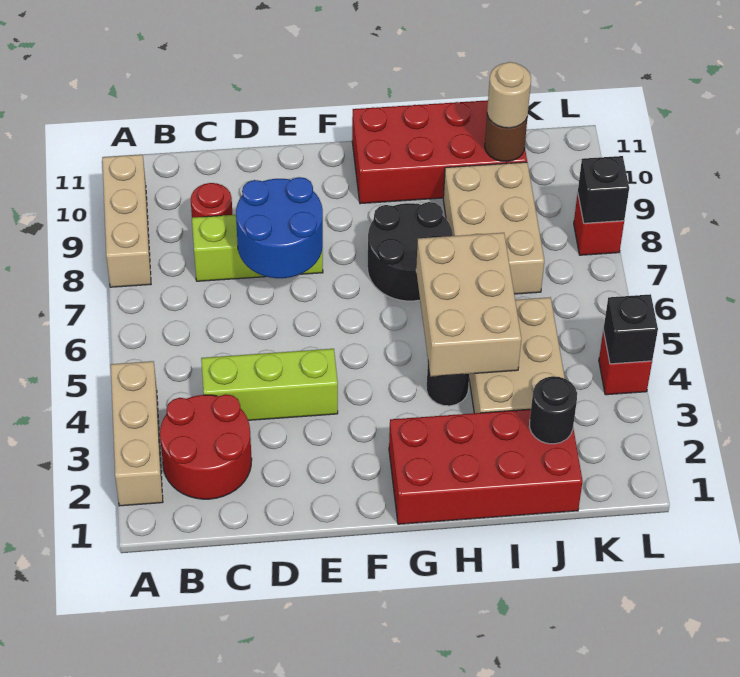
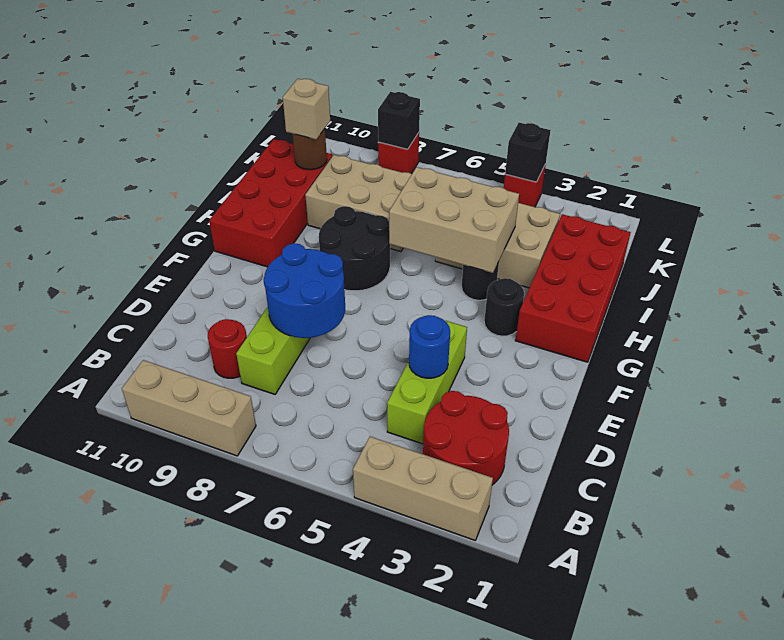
none -> blue round brick D4 level 2
black round brick J2 level 2 -> black round brick G3 level 1
tan round brick J10 level 3 -> tan brick J10 level 3

